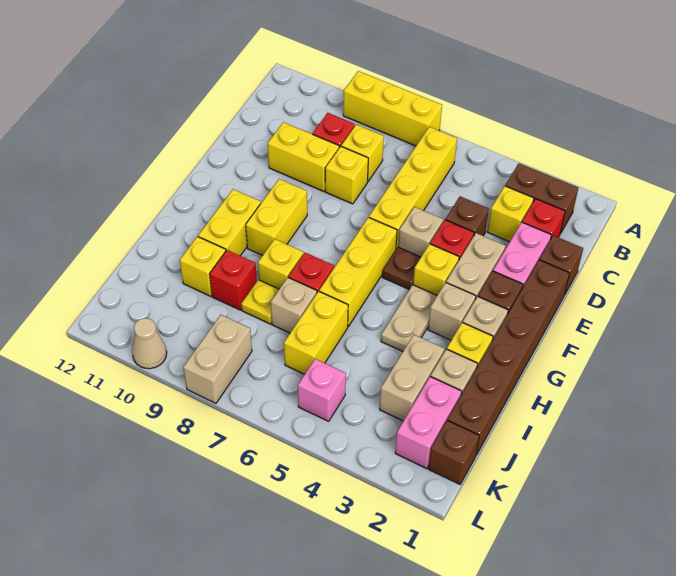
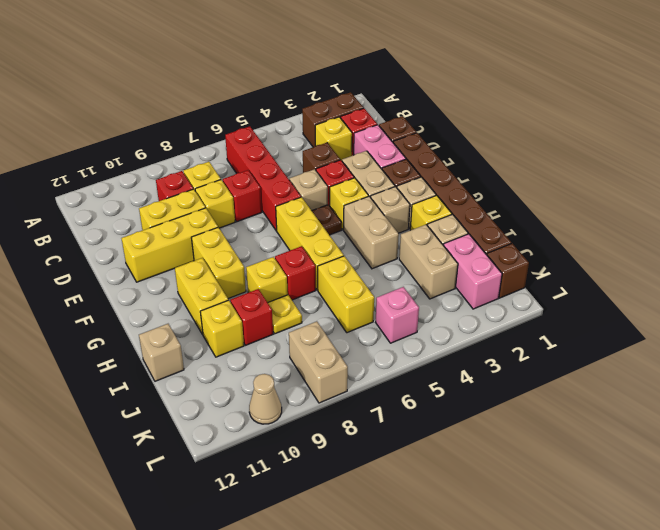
yellow brick A7:A9 level 1 -> yellow brick E9:E11 level 1
yellow brick B6:E6 level 1 -> red brick B6:E6 level 1
none -> red brick D7 level 1
tan plate G4:H4 level 1 -> tan brick G4:H4 level 1
tan brick I7 level 1 -> tan brick I12 level 1

